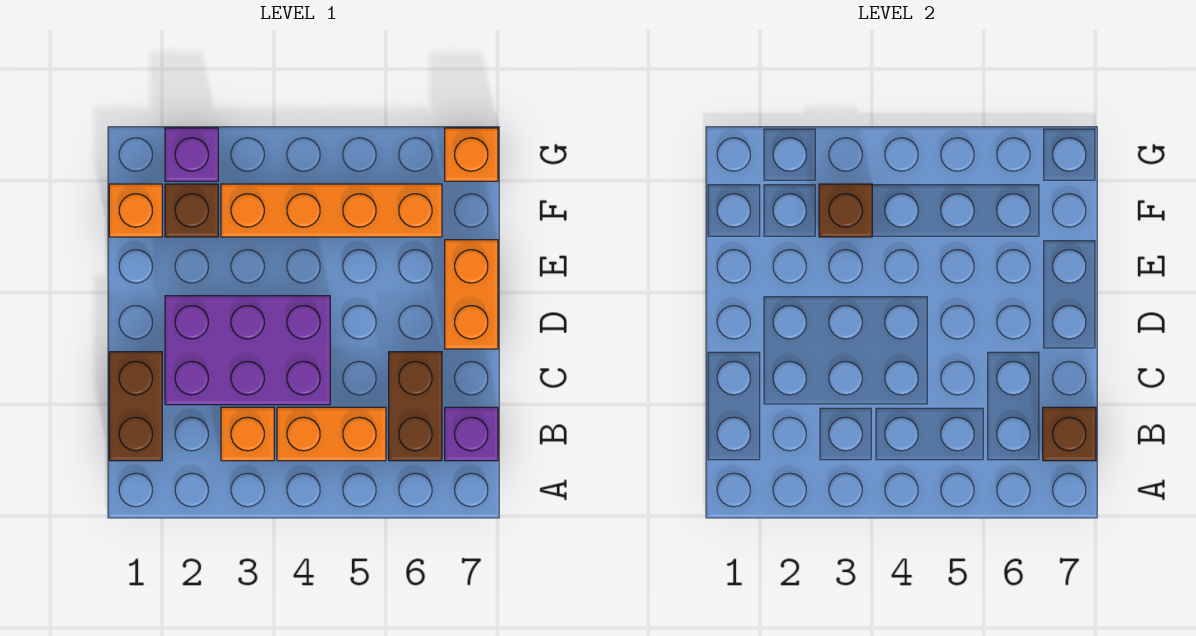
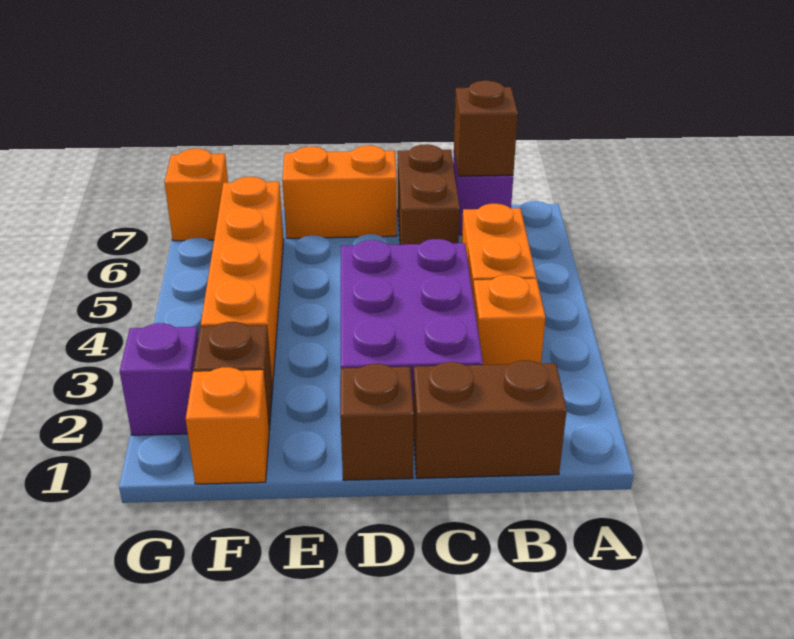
brown brick B6:C6 level 1 -> brown brick C6:C7 level 1
brown brick F3 level 2 -> brown brick D1 level 1

